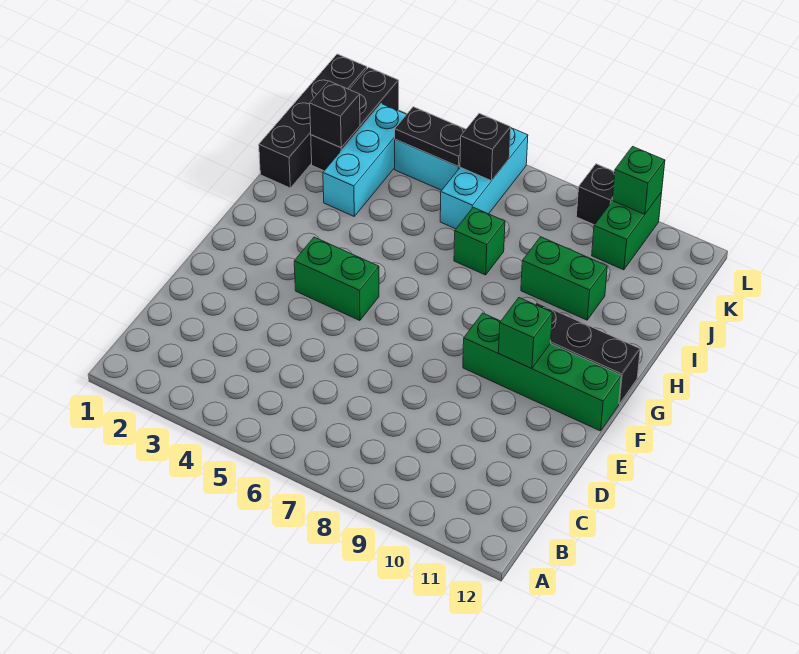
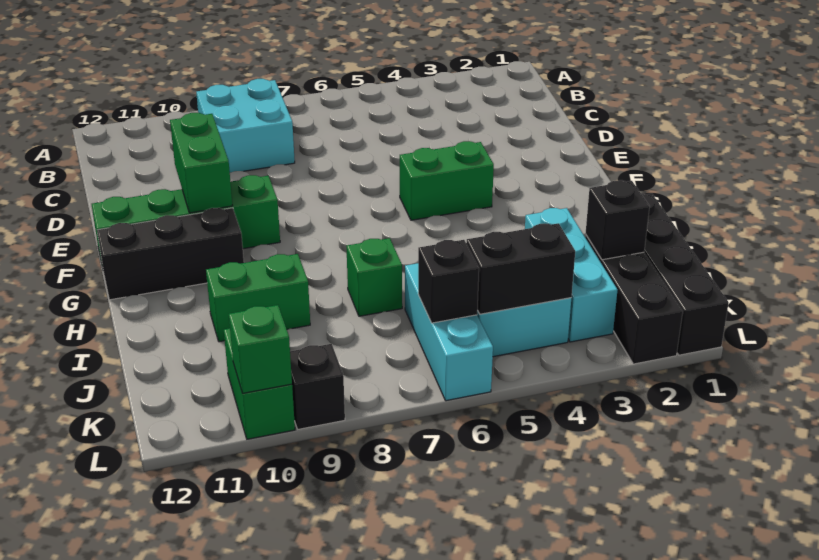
none -> cyan brick B8:C9 level 1
green brick F10 level 2 -> green brick E10:F10 level 2
black plate K4:K5 level 2 -> black brick K4:K5 level 2

